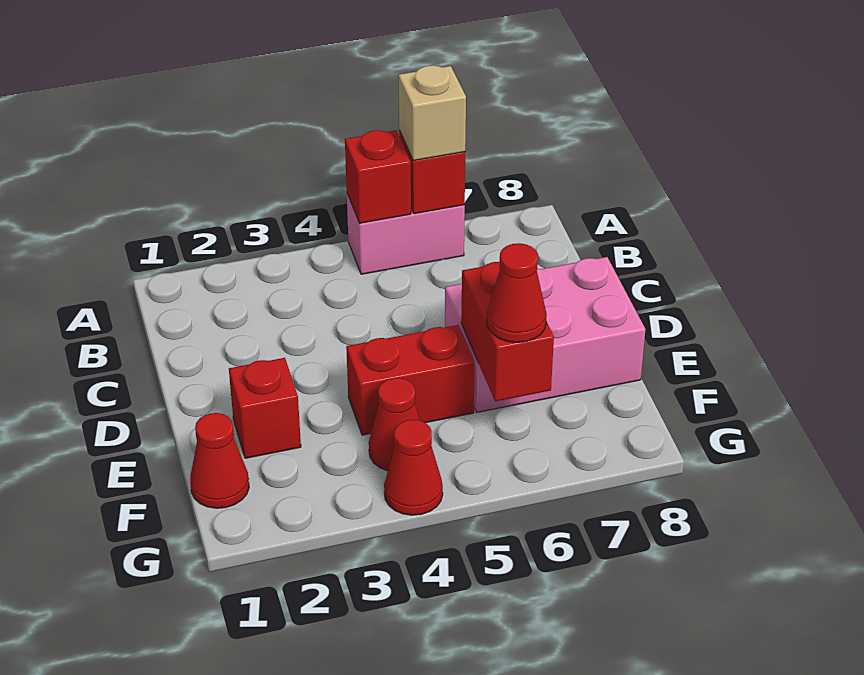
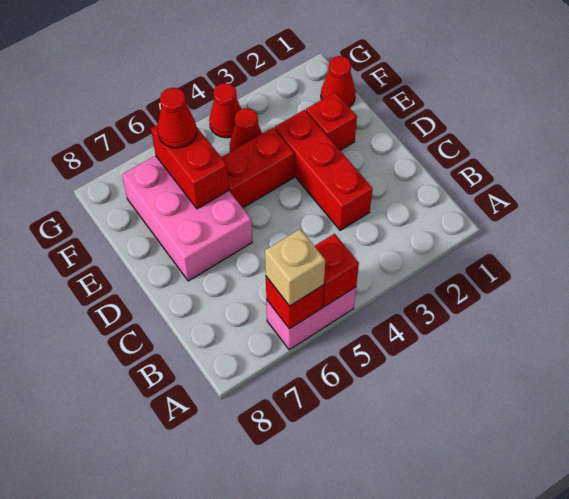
none -> red brick C3:E3 level 1
pink brick D6:E8 level 1 -> pink brick D6:F7 level 1

